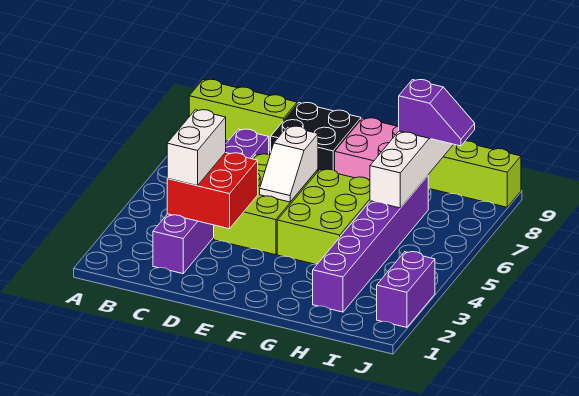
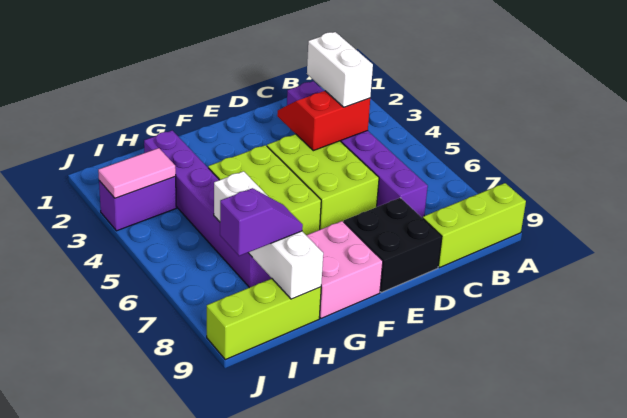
red brick C3:D4 level 2 -> red slope C3:D4 level 2 top 4
white slope E5:E6 level 2 top 6 -> none
purple slope H8:I8 level 3 top H -> purple slope H8:I8 level 3 top I
none -> pink tile I3:J3 level 2
purple brick J2:J3 level 1 -> purple brick I3:J3 level 1

